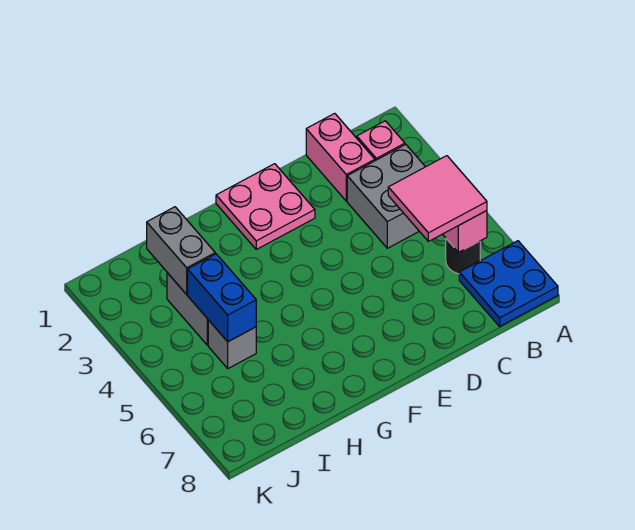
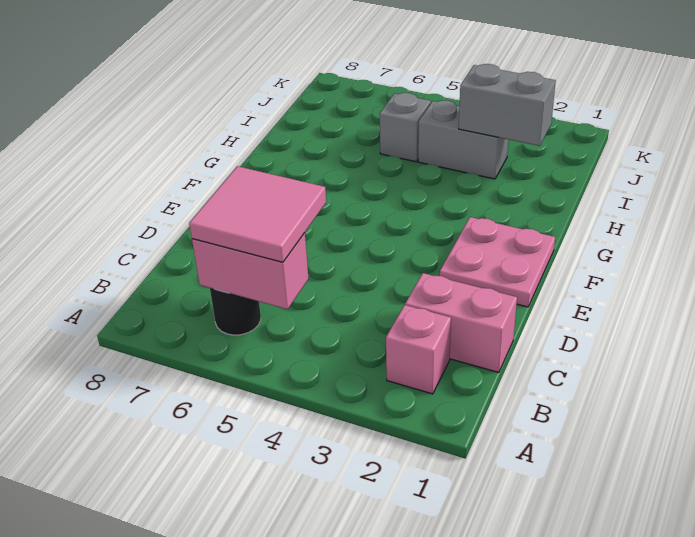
blue plate A7:B8 level 1 -> none
grey brick B3:C4 level 1 -> none
blue brick I4:I5 level 2 -> none

